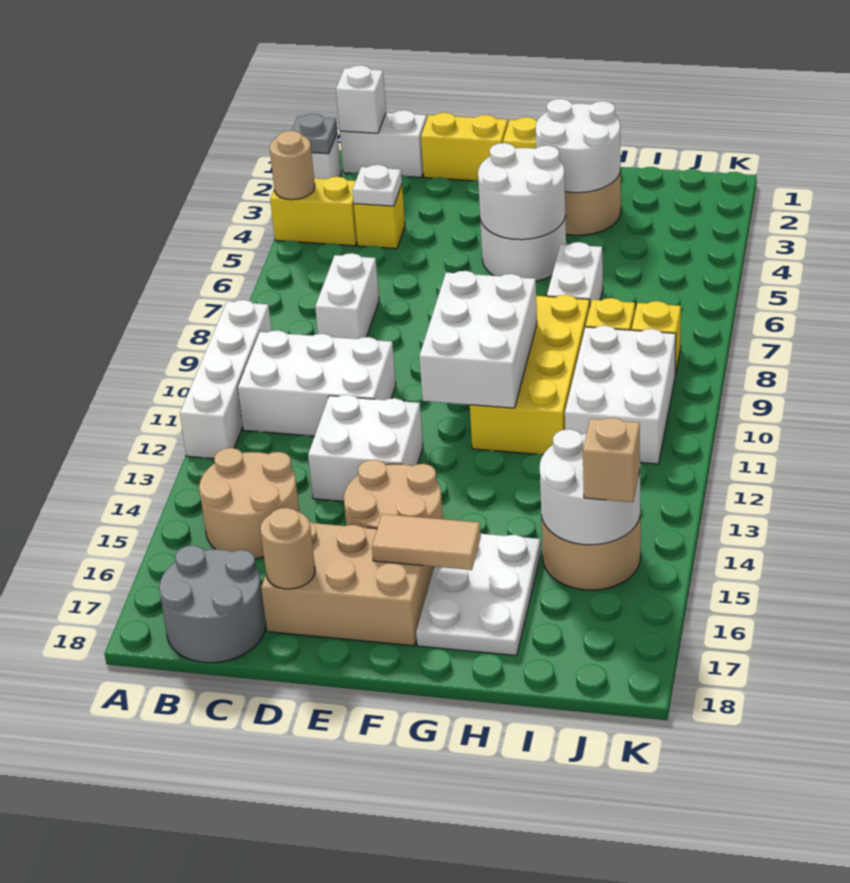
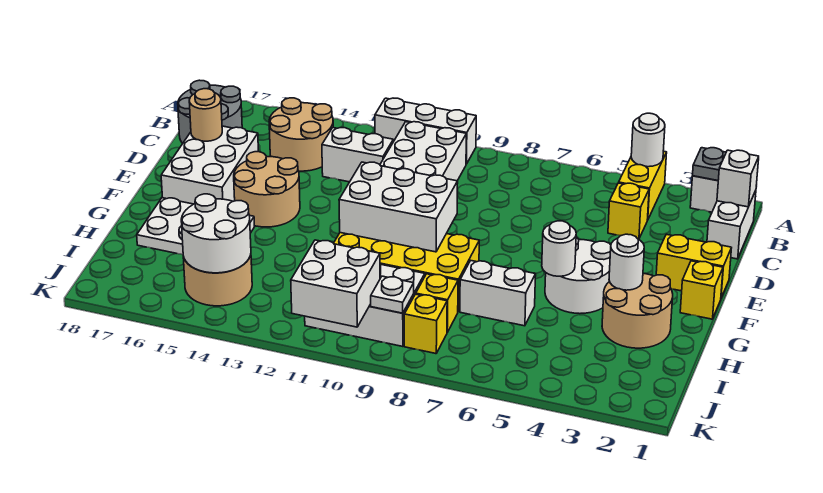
tan round brick A4 level 2 -> white round brick A4 level 2
white brick A9:A12 level 1 -> white brick A10:A12 level 1
white plate C4 level 2 -> white plate J9 level 2
white brick C7:C8 level 1 -> white brick C12:C13 level 1
yellow brick D1:E1 level 1 -> yellow brick E1:E2 level 1
white brick D12:E13 level 1 -> white brick J10:K11 level 2
tan brick D16:F17 level 1 -> white brick D16:F17 level 1
white round brick F4:G5 level 2 -> white round brick G5 level 2
tan tile F16:G16 level 2 -> none
white round brick G2:H3 level 2 -> white round brick G3 level 2
tan brick J15 level 3 -> none

